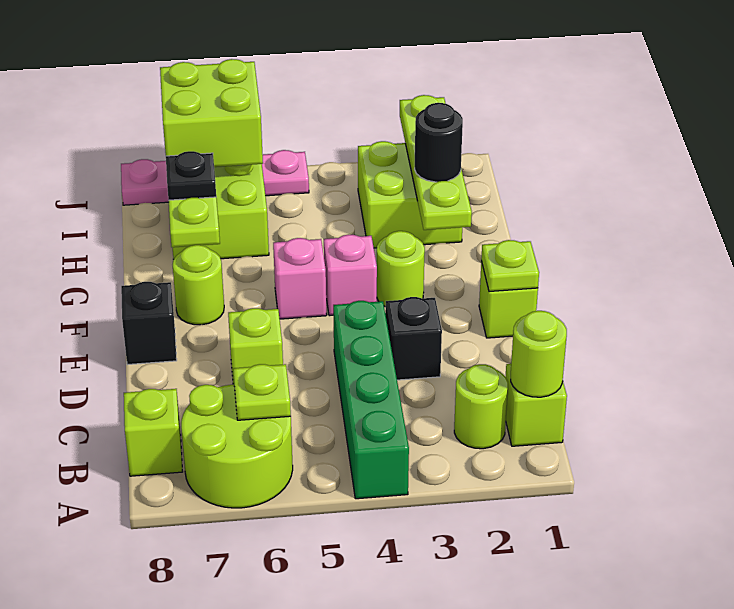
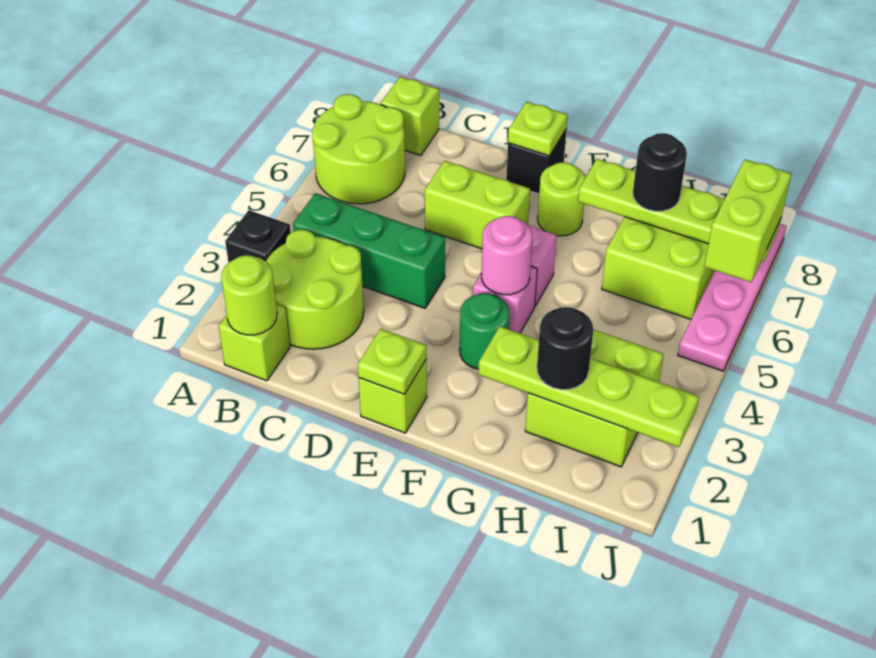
green brick A4:D4 level 1 -> green brick B4:D4 level 1
lime round brick B2 level 1 -> lime round brick B2:C3 level 1
lime plate B6 level 2 -> lime plate E8 level 2
black brick D3 level 1 -> black brick A3 level 1
lime brick D6 level 1 -> lime brick D6:E6 level 1
lime round brick F3 level 1 -> green round brick F3 level 1
none -> pink round brick F4 level 2
black plate H7 level 3 -> black round brick H7 level 3
lime brick I6:J7 level 3 -> lime brick J6:J7 level 3

